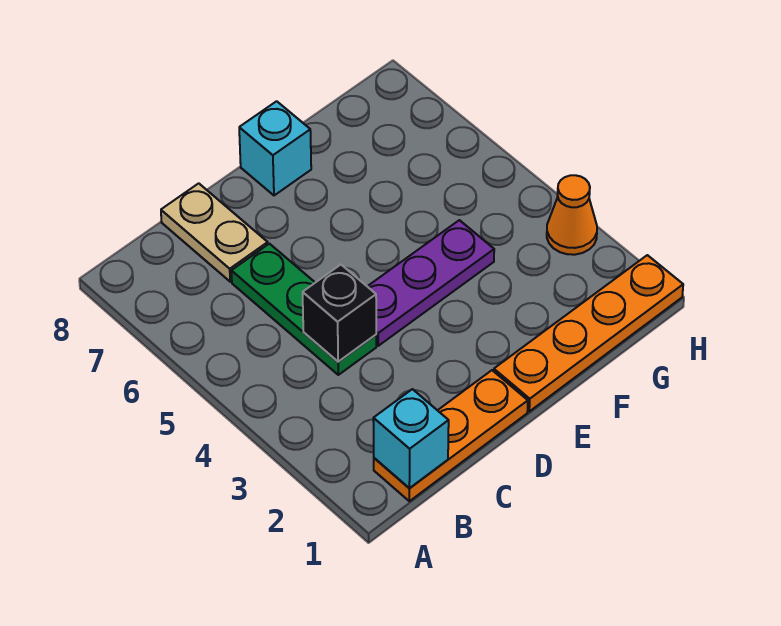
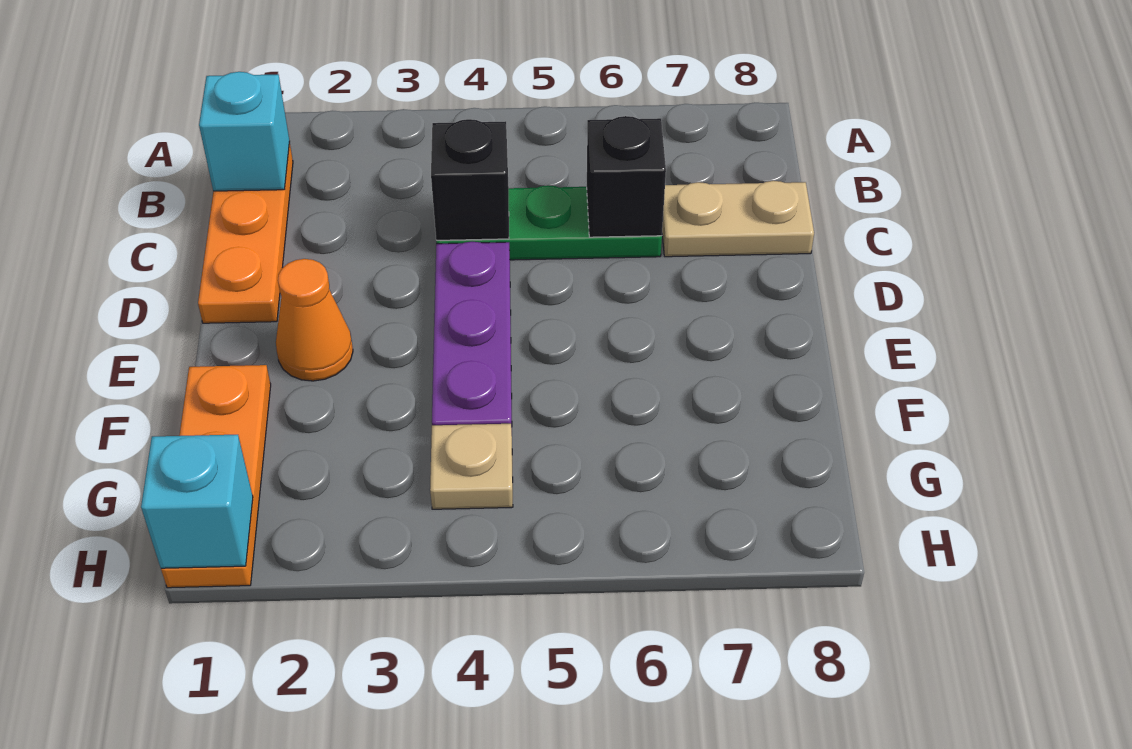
none -> black brick C6 level 2
orange plate E1:H1 level 1 -> orange plate F1:H1 level 1
cyan brick E8 level 1 -> cyan brick H1 level 2
none -> tan plate G4 level 1
orange cone H3 level 1 -> orange cone E2 level 1

